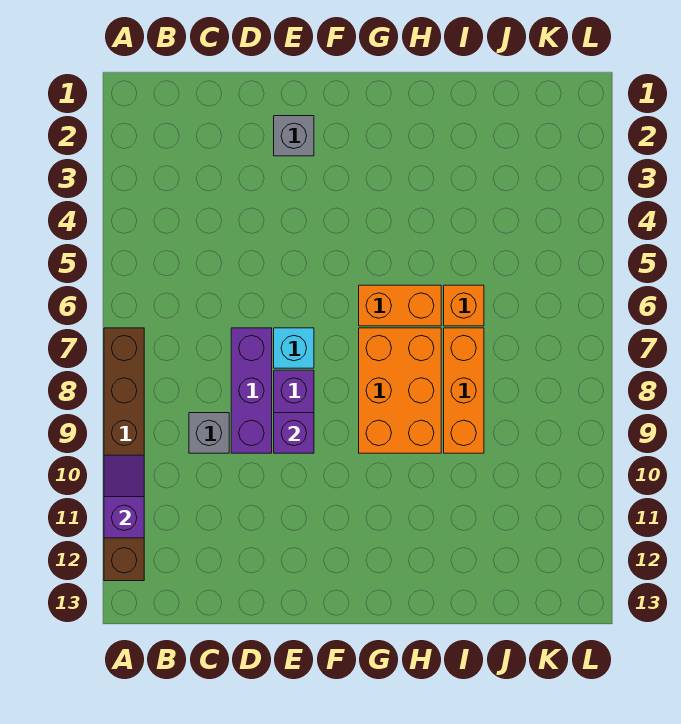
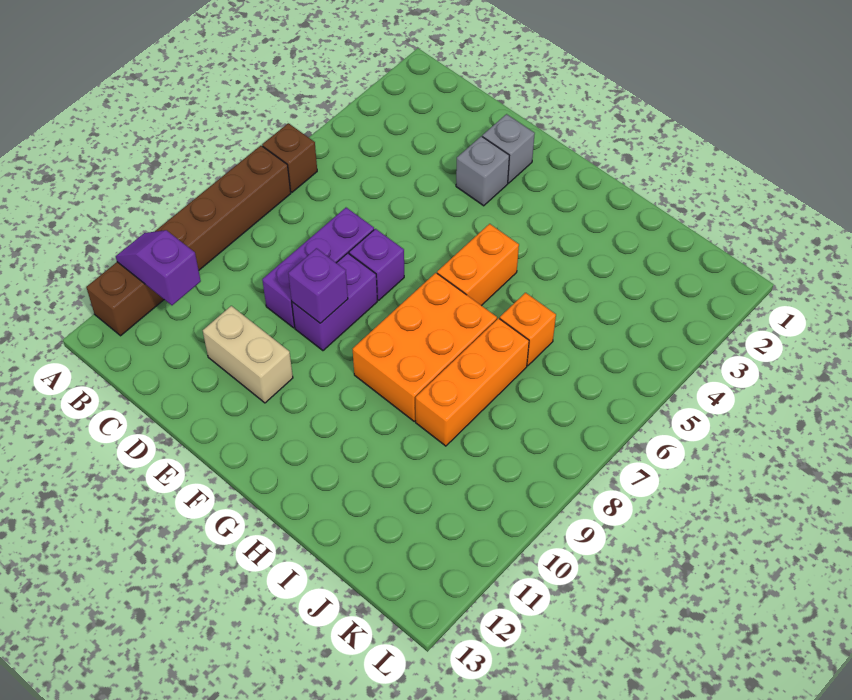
none -> brown brick A6 level 1
purple slope A10:A11 level 2 top 11 -> purple slope A11:B11 level 2 top B
grey brick C9 level 1 -> grey brick E3 level 1
none -> tan brick D11:E11 level 1
cyan brick E7 level 1 -> purple brick E7 level 1
orange brick G6:H6 level 1 -> orange brick G5:G6 level 1

